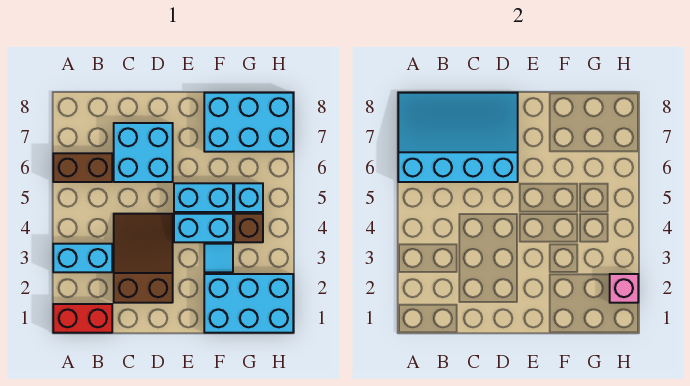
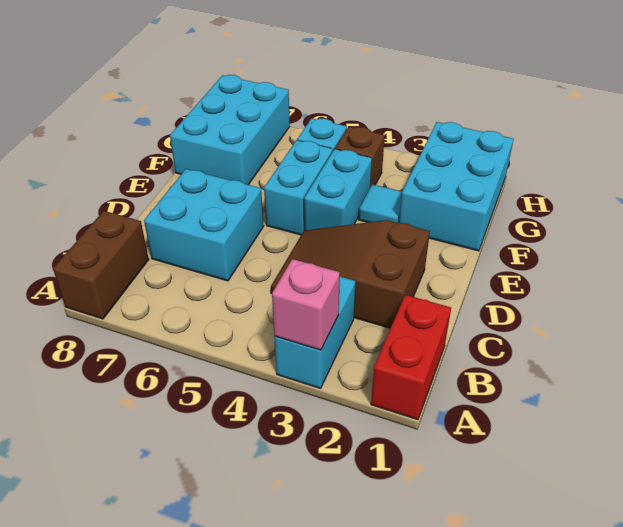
brown brick A6:B6 level 1 -> brown brick A8:B8 level 1
cyan slope A6:D8 level 2 top 6 -> none
pink brick H2 level 2 -> pink brick A3 level 2

